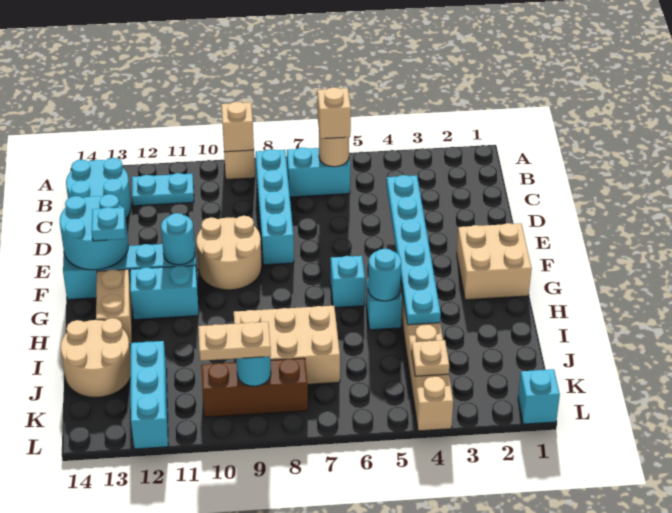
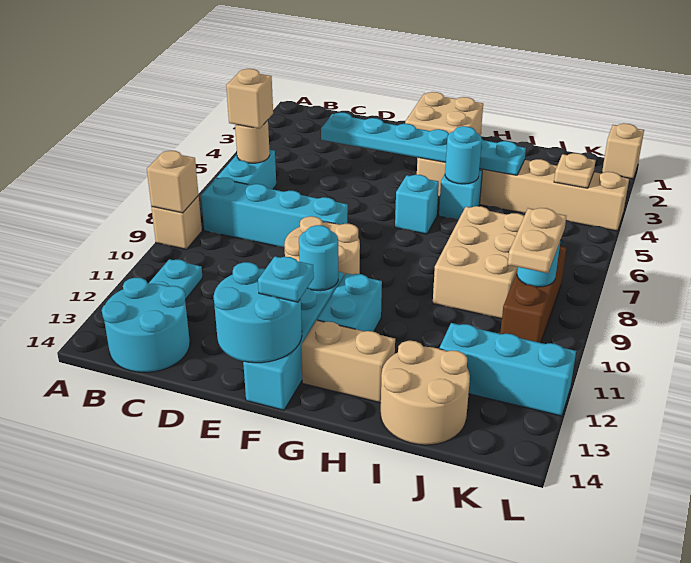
cyan brick L1 level 1 -> tan brick L1 level 1

